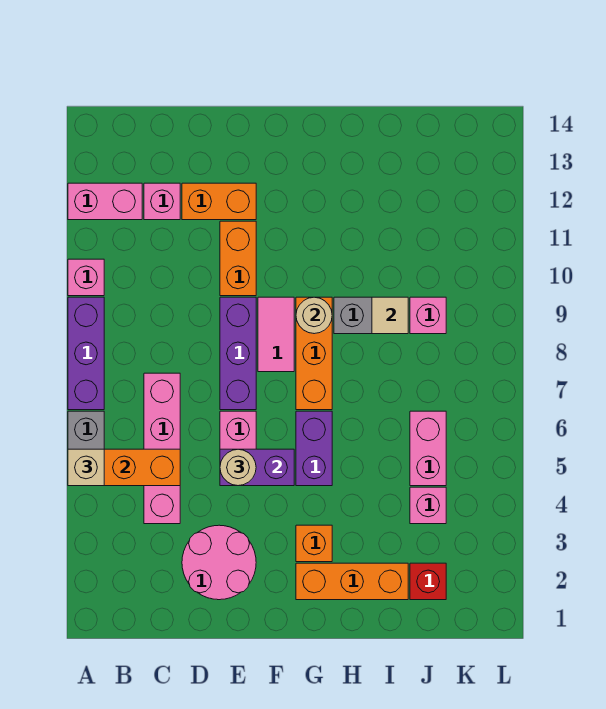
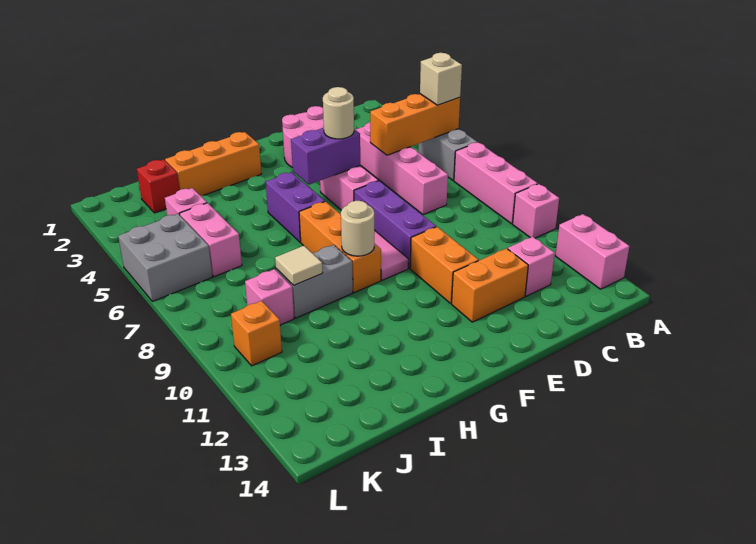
purple brick A7:A9 level 1 -> pink brick A7:A9 level 1
pink brick A12:B12 level 1 -> pink brick A12:A13 level 1
orange brick G3 level 1 -> orange brick K10 level 1
none -> grey brick K5:L6 level 1

